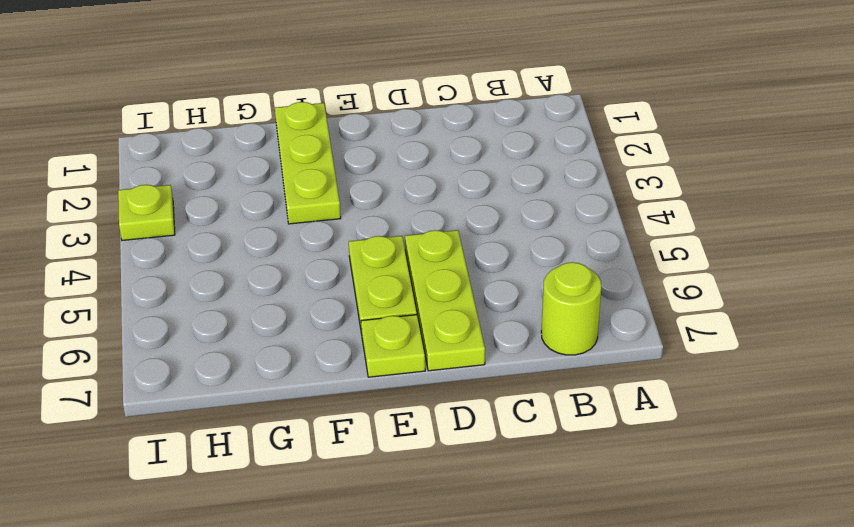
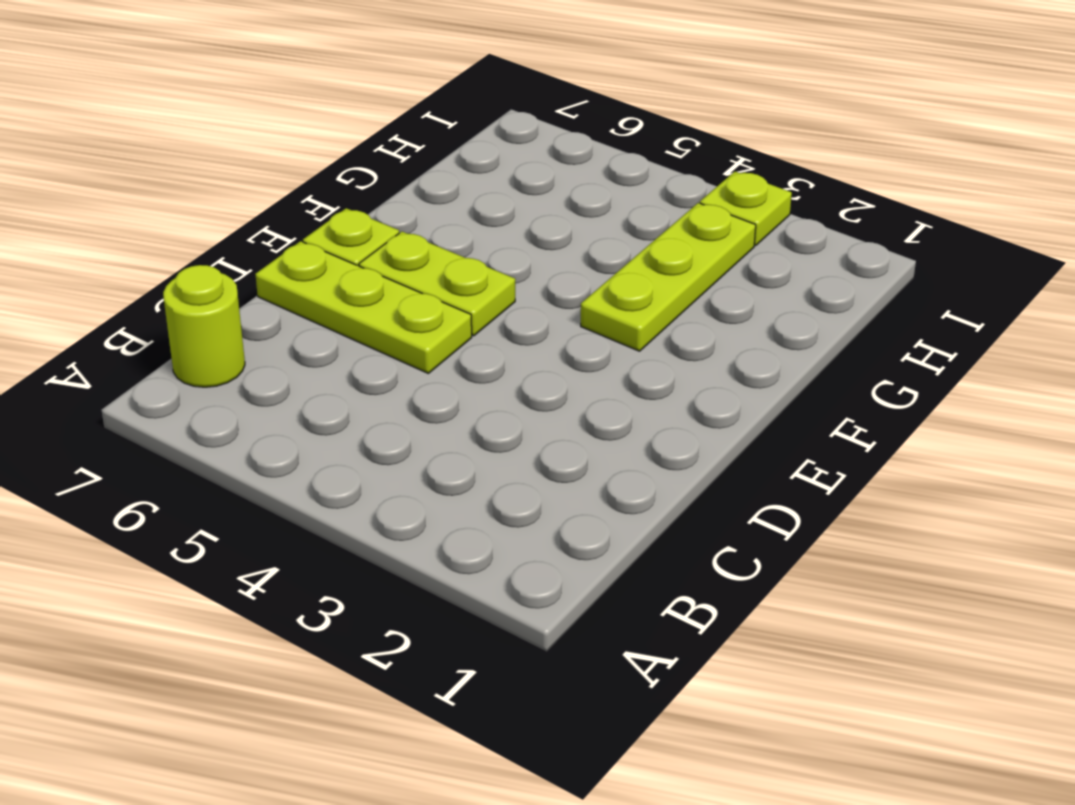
lime plate F1:F3 level 1 -> lime plate F3:H3 level 1

